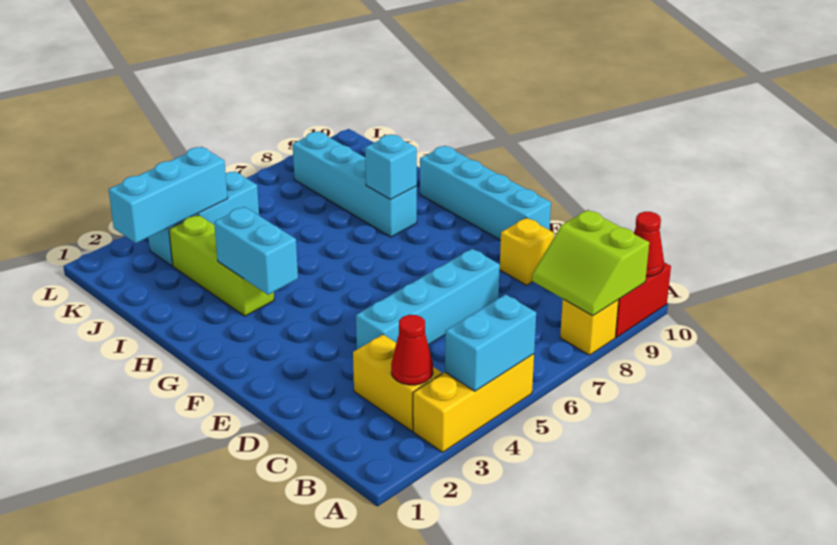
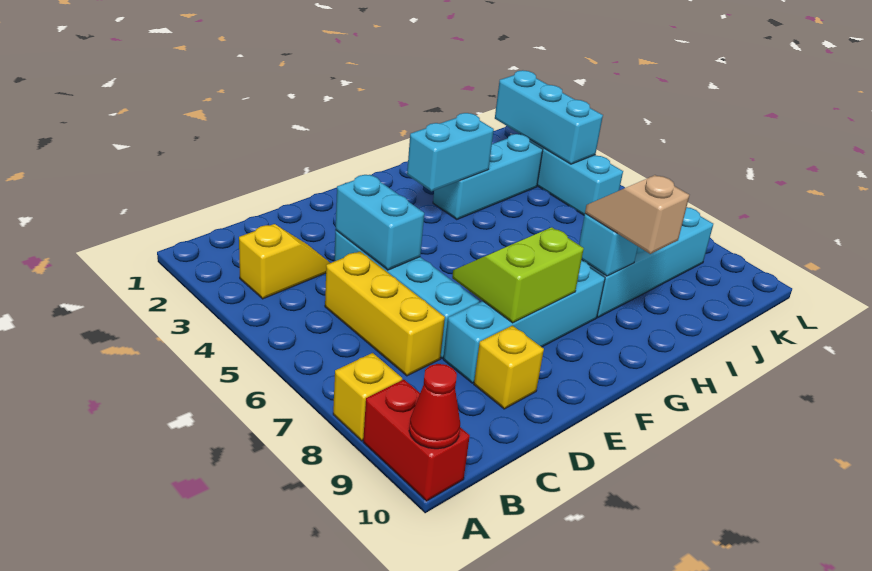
yellow brick A3:A5 level 1 -> yellow brick C5:C7 level 1
cyan brick A4:A5 level 2 -> cyan brick D4:D5 level 2
lime slope A8:B9 level 2 top 9 -> lime slope E7:F8 level 2 top 8
yellow brick B3:C3 level 1 -> yellow slope B3:C3 level 1 top B
red cone B3 level 2 -> none
cyan brick E10:H10 level 1 -> cyan brick D8:G8 level 1
lime brick H3:J3 level 1 -> cyan brick H3:J3 level 1
none -> tan slope H8:H9 level 3 top 9

